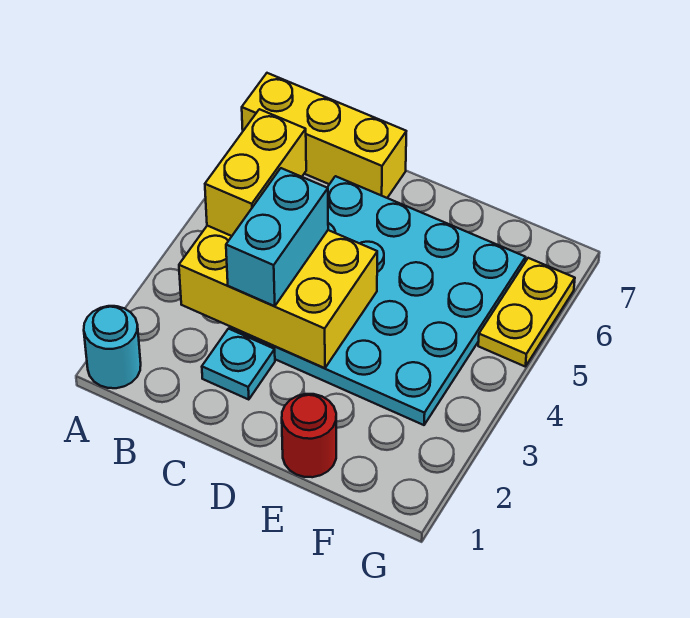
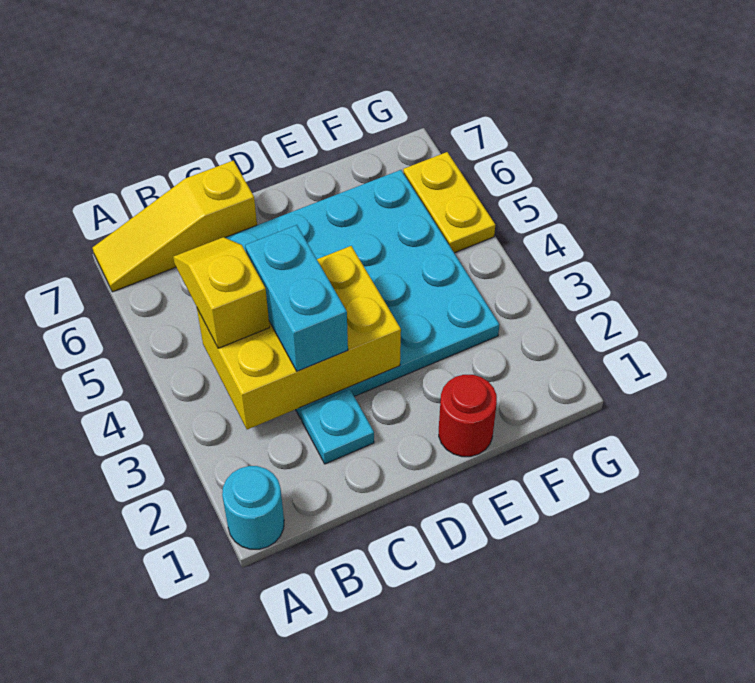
yellow brick A7:C7 level 1 -> yellow slope A7:C7 level 1 top C
yellow brick B4:B5 level 3 -> yellow slope B4:B5 level 3 top 4

